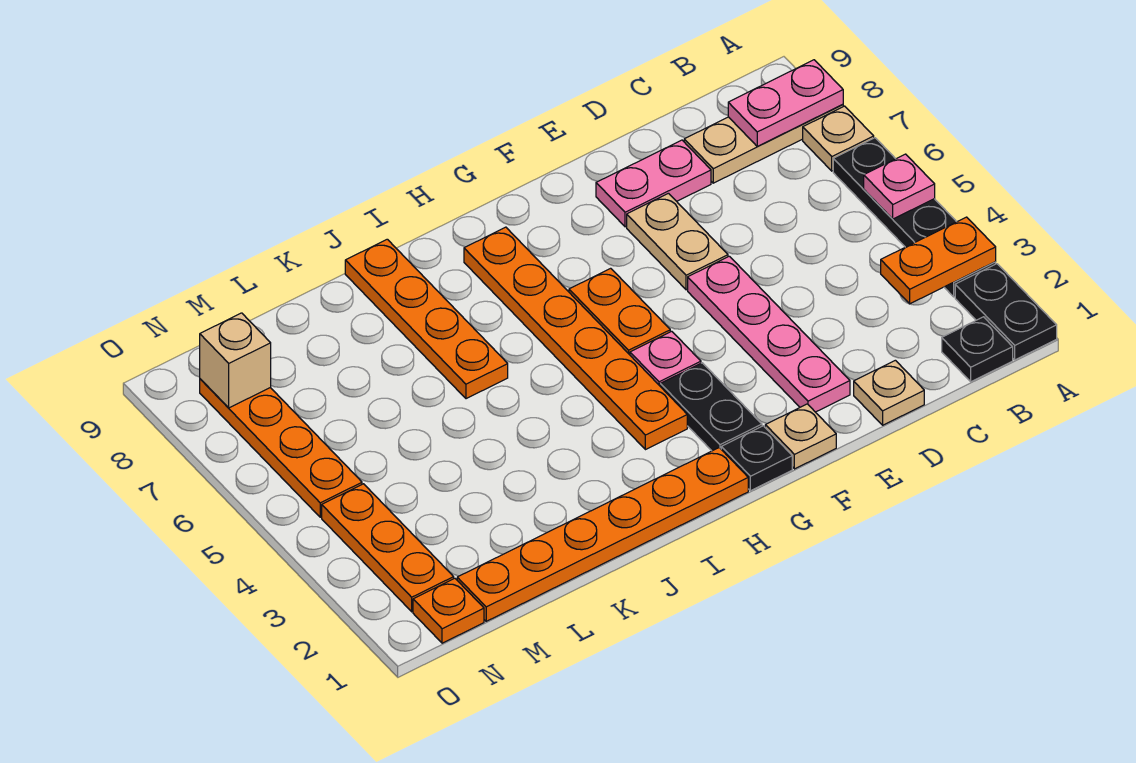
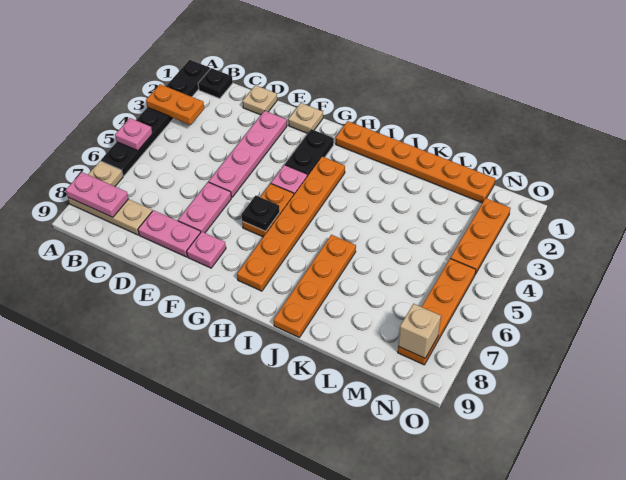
tan plate E6:E7 level 1 -> pink plate E6:E7 level 1
none -> pink plate F8 level 1
black plate G1 level 1 -> black plate G6 level 2
orange plate N1 level 1 -> none

